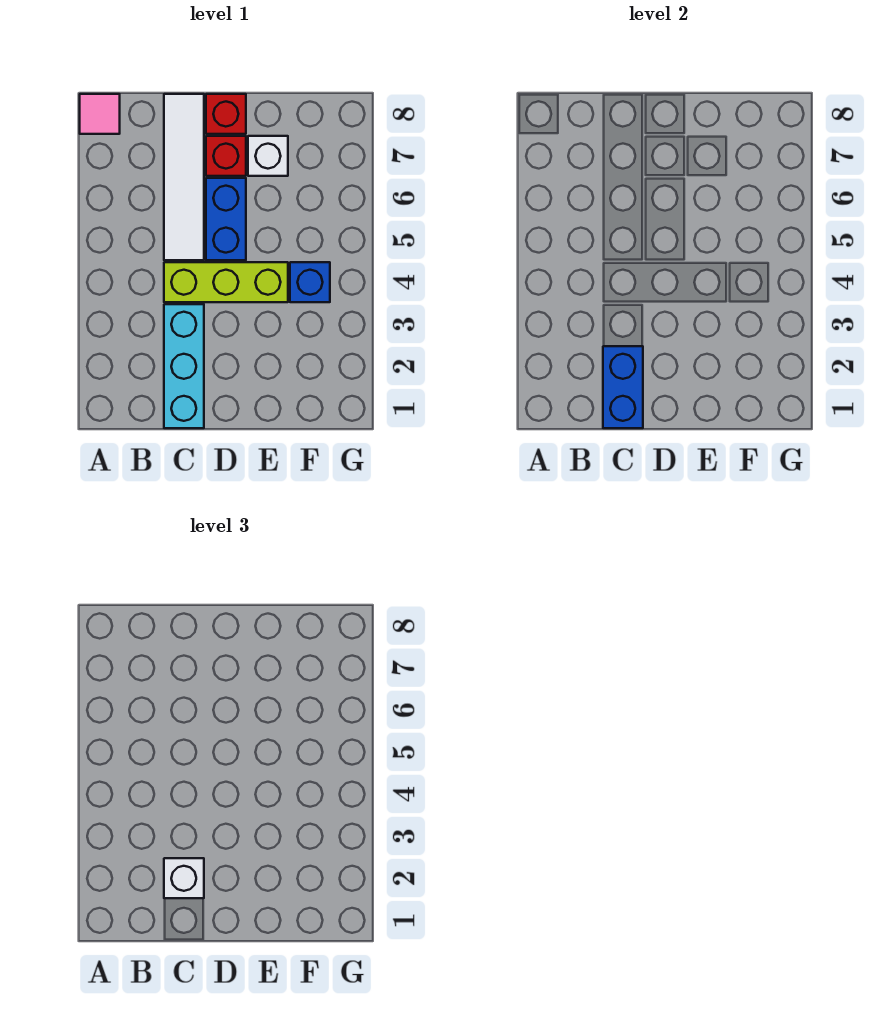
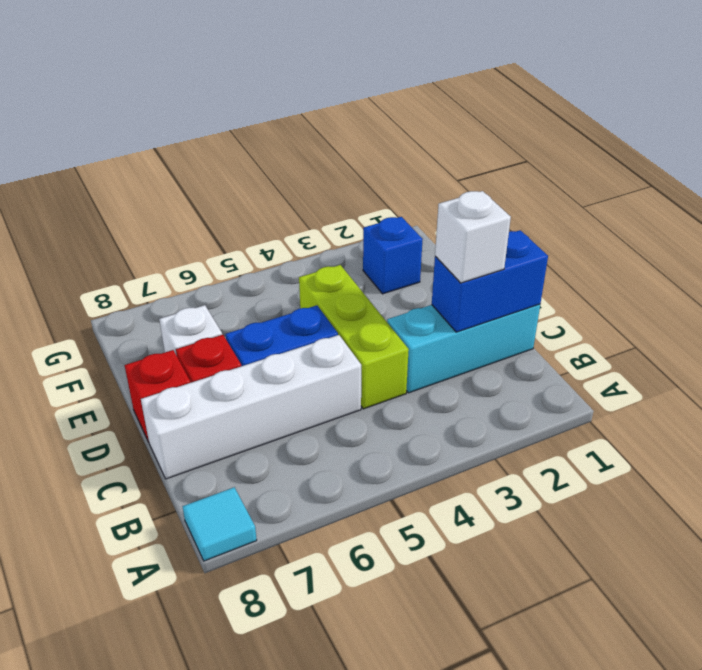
pink tile A8 level 1 -> cyan tile A8 level 1
white tile C5:C8 level 1 -> white brick C5:C8 level 1
blue brick F4 level 1 -> blue brick F2 level 1

